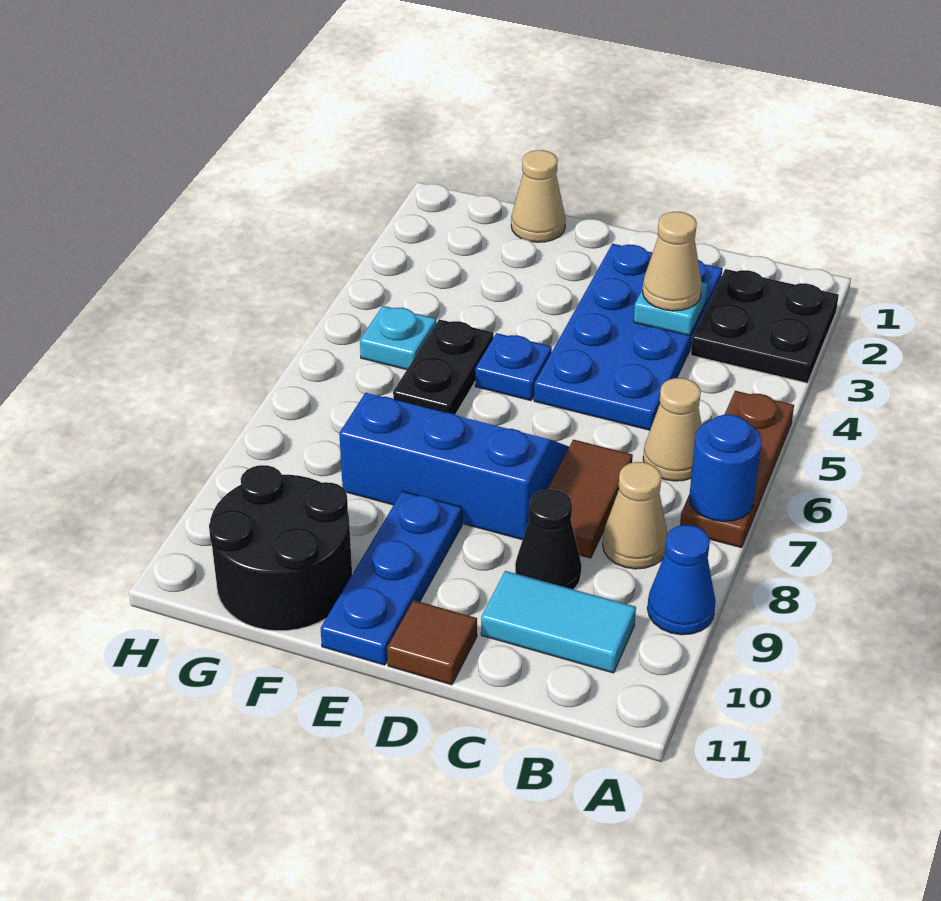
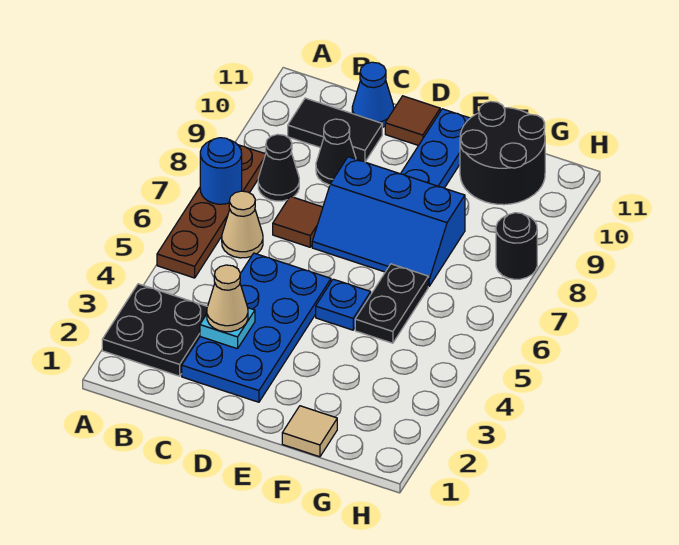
brown plate A5:A7 level 1 -> brown plate A5:A8 level 1
blue cone A9 level 1 -> blue cone C11 level 1
tan cone B8 level 1 -> black cone B8 level 1
cyan tile B10:C10 level 1 -> black tile B10:C10 level 1
brown tile C7:C8 level 1 -> brown tile C7 level 1
tan cone F1 level 1 -> tan tile F1 level 1
cyan plate G5 level 1 -> none
none -> black round brick H8 level 1

